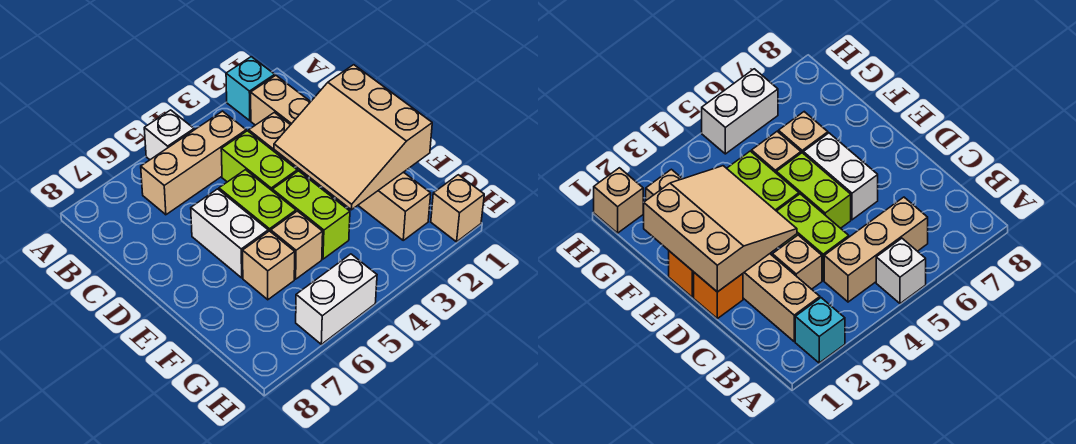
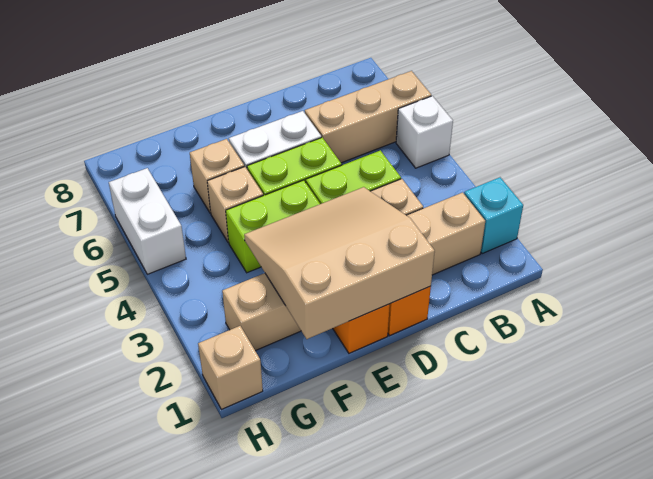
tan brick B4:B6 level 1 -> tan brick A6:C6 level 1

